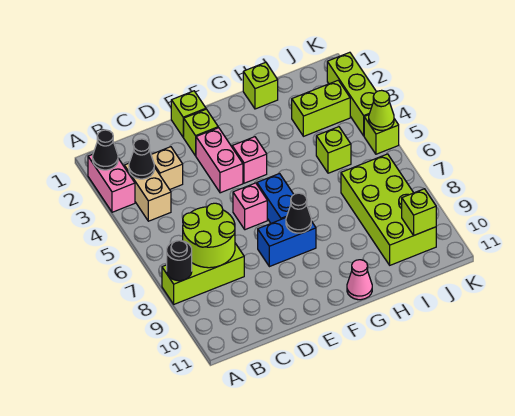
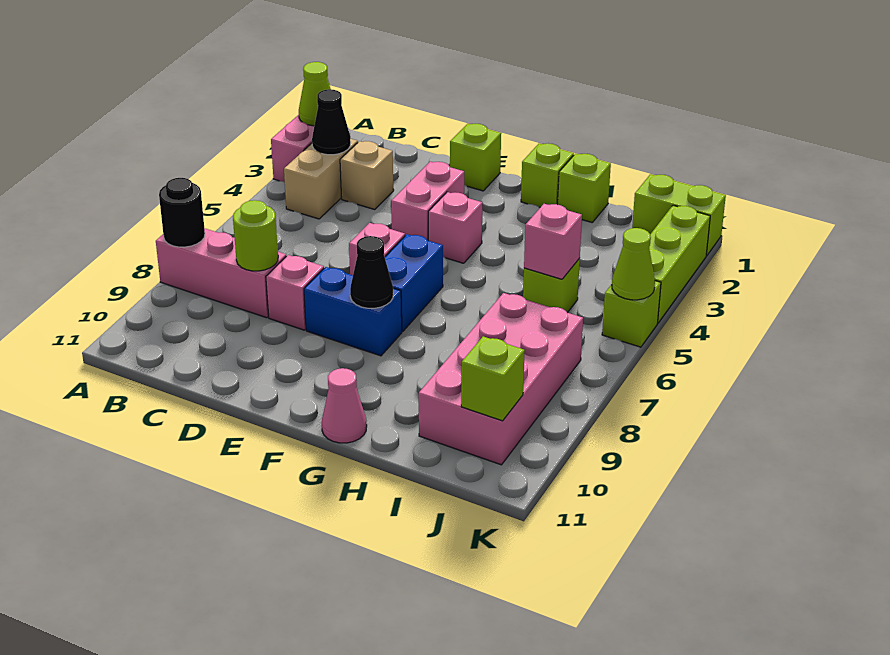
black cone A2 level 2 -> lime cone A2 level 2
lime brick A8:C8 level 1 -> pink brick A8:C8 level 1
lime round brick B7:C8 level 2 -> lime round brick C8 level 2
none -> pink brick D8 level 1
lime brick E2 level 1 -> lime brick G1 level 1
lime brick I3:J3 level 1 -> lime brick J1:K1 level 1
none -> pink brick I5 level 2
lime brick I7:J10 level 1 -> pink brick I7:J10 level 1

